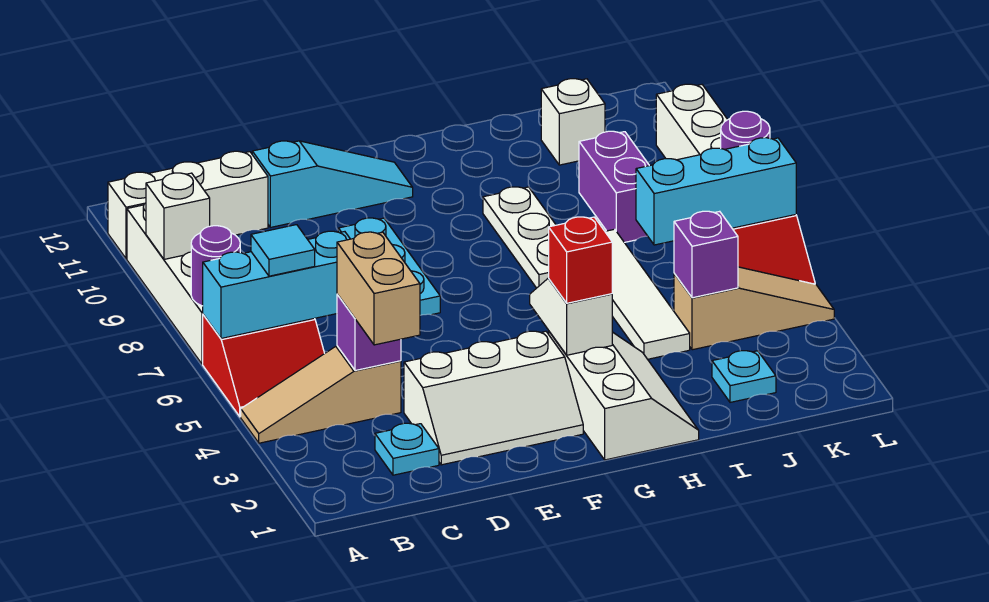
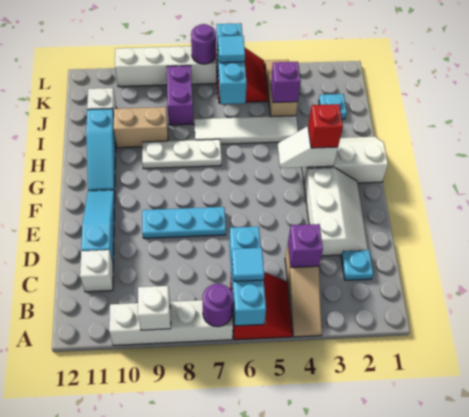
white brick A11:C11 level 1 -> white brick C11 level 1
tan brick C3:C4 level 3 -> tan brick I9:I10 level 1
none -> cyan slope G11:I11 level 1 top I
purple brick J8:J9 level 1 -> purple brick J8:K8 level 1
none -> cyan tile K6 level 3

